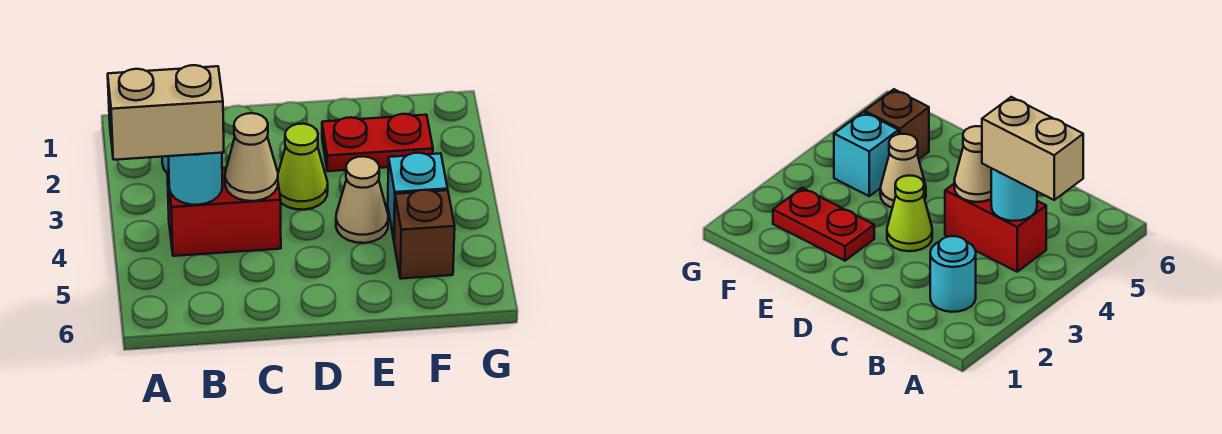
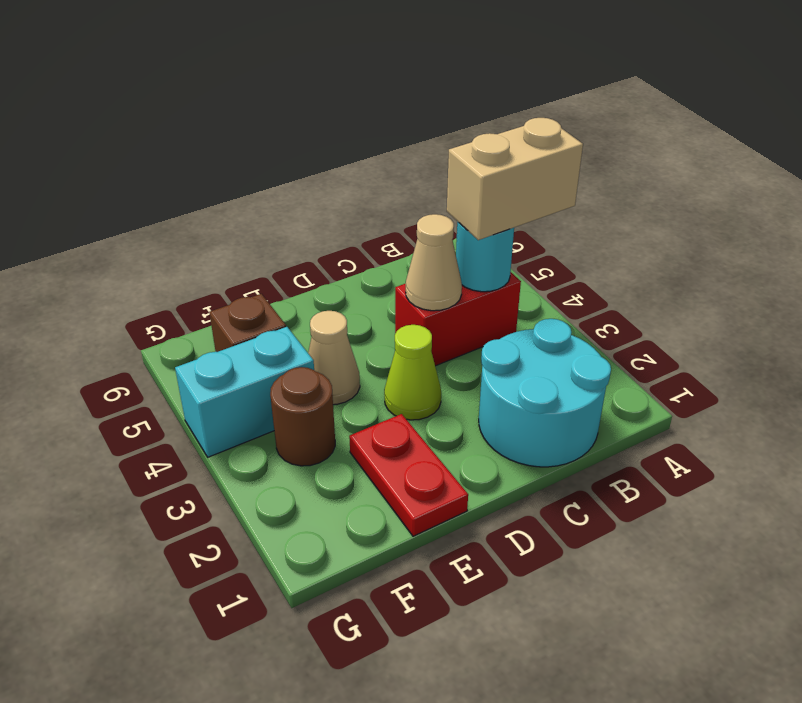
cyan round brick B2 level 1 -> cyan round brick B1:C2 level 1
red plate E2:F2 level 1 -> red plate E1:E2 level 1
none -> brown round brick F3 level 1
cyan brick F4 level 1 -> cyan brick F4:G4 level 1

